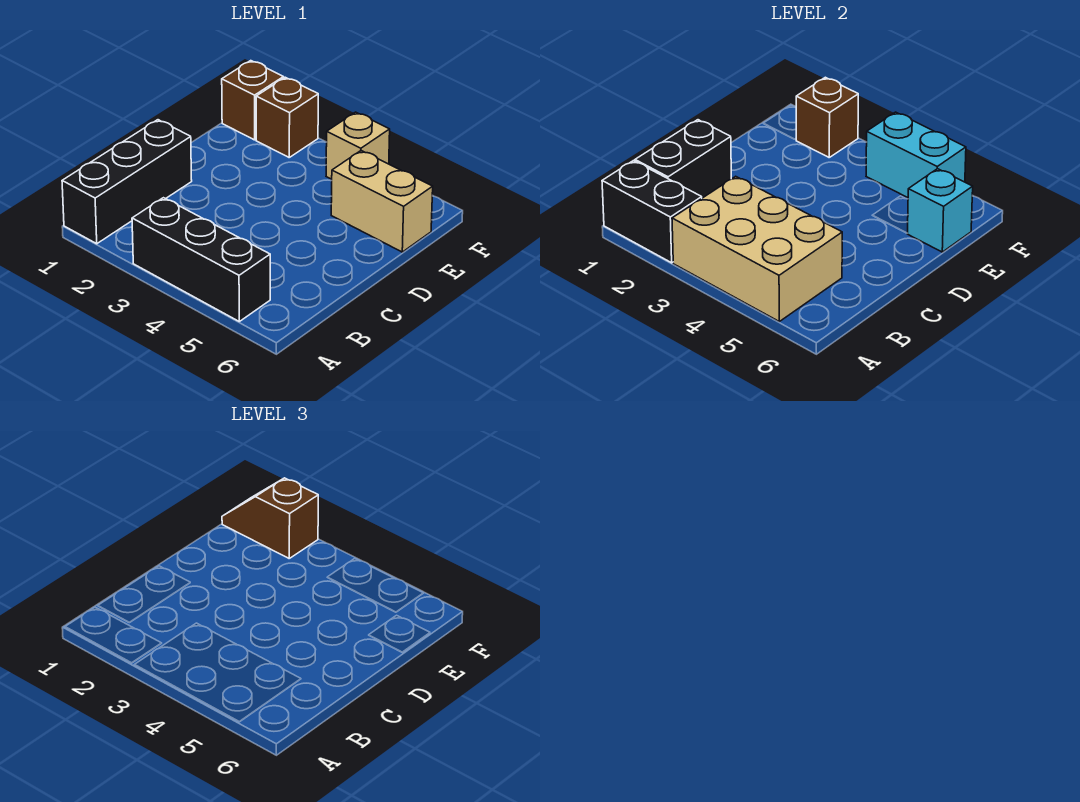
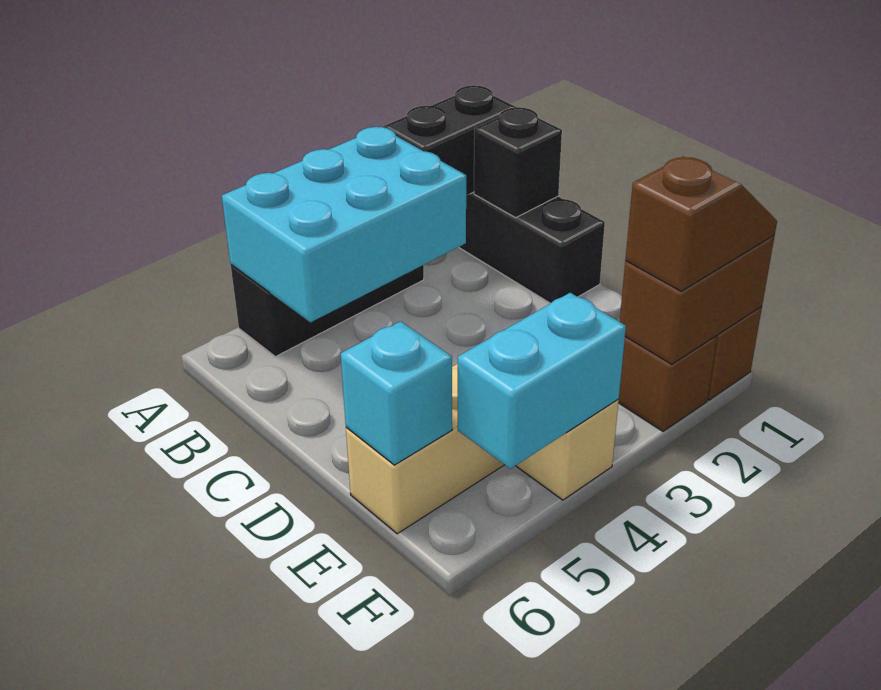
tan brick A3:B5 level 2 -> cyan brick A3:B5 level 2
black brick B1:C1 level 2 -> black brick B1 level 2
brown brick F2 level 2 -> brown brick F1:F2 level 2

